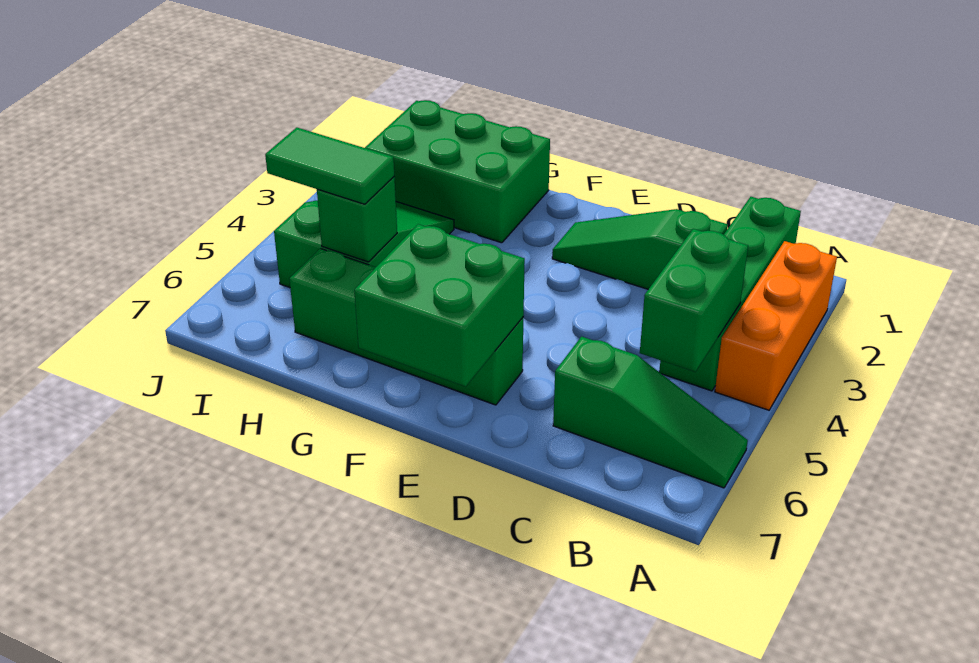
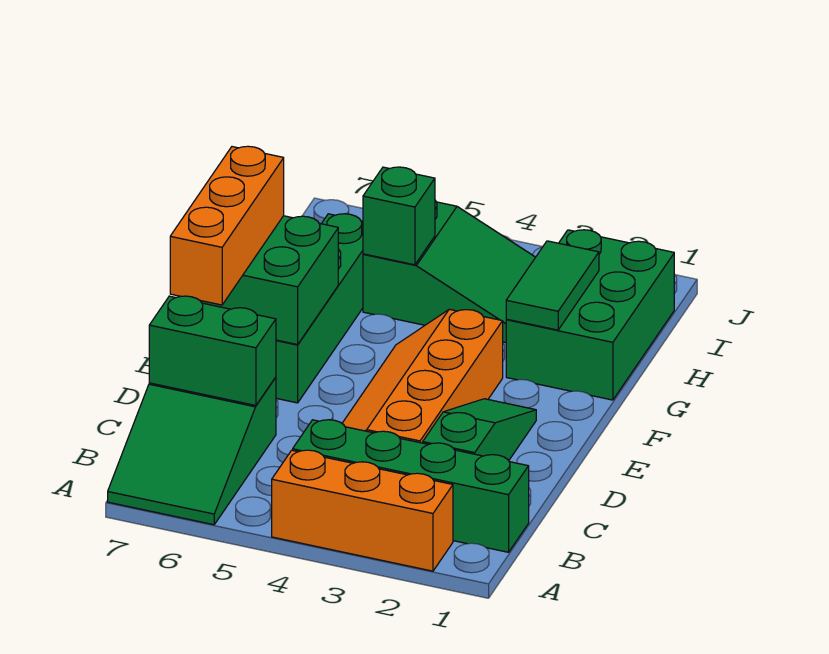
green slope A6:C6 level 1 top C -> green slope A6:C7 level 1 top C
green brick B4:B5 level 2 -> green brick C6:C7 level 2
none -> orange slope C3:F4 level 1 top 3
none -> orange brick D7:F7 level 3
green tile H5:I5 level 3 -> green tile G2:H2 level 2

